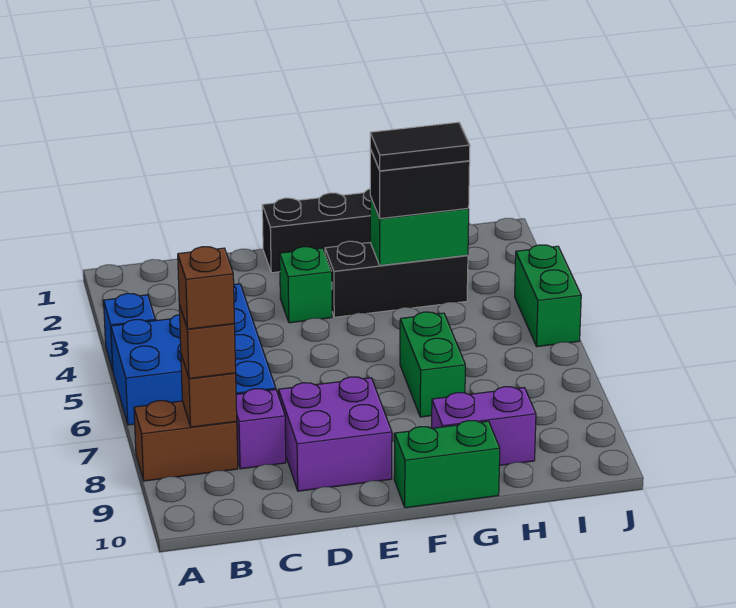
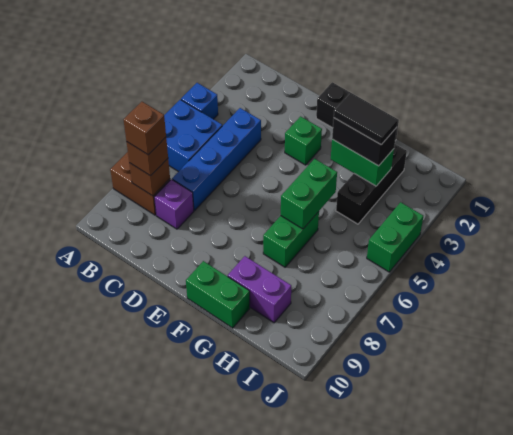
purple brick D8:E9 level 1 -> none
black brick F3:H3 level 1 -> black brick H2:H4 level 1
none -> green brick G5:G6 level 2

